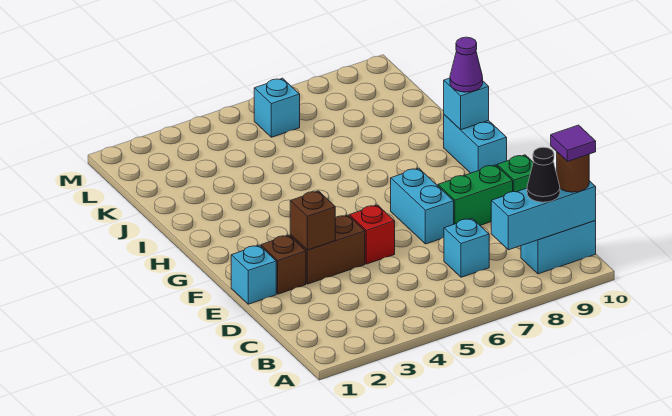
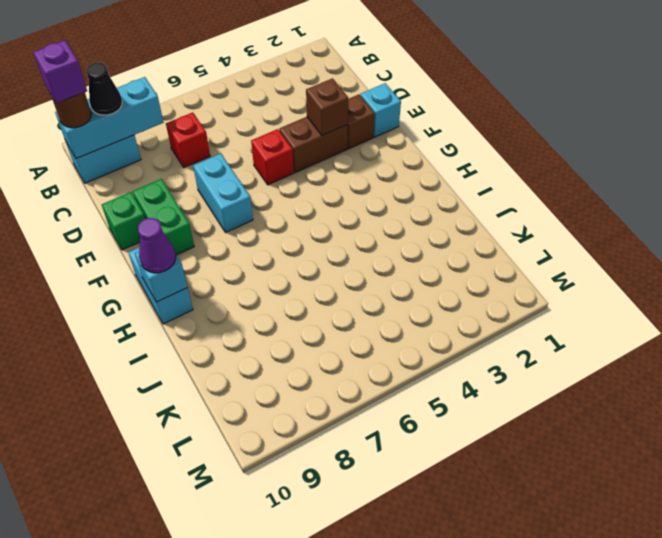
purple tile B10 level 4 -> purple brick B10 level 4
cyan brick C7 level 1 -> red brick C7 level 1
green brick E8:E9 level 1 -> green brick E9:F9 level 1
cyan brick L6 level 1 -> none

